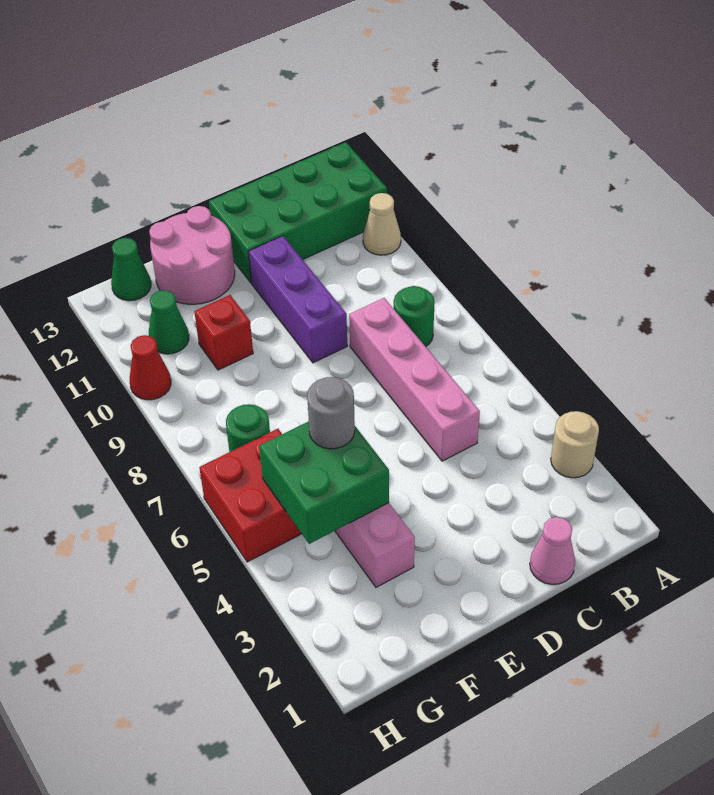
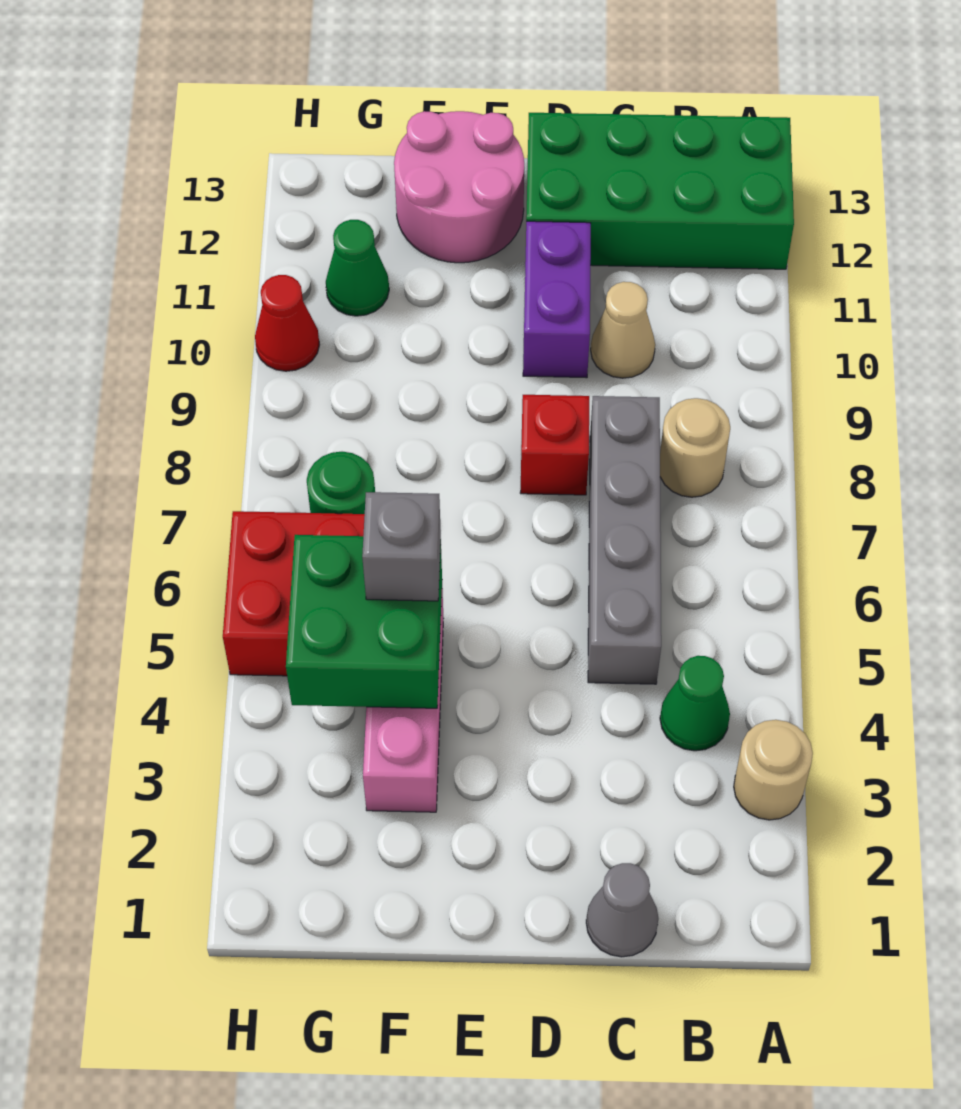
tan cone A11 level 1 -> tan cone C10 level 1
green round brick B8 level 1 -> tan round brick B8 level 1
pink cone C1 level 1 -> grey cone C1 level 1
pink brick C5:C8 level 1 -> grey brick C5:C8 level 1
purple brick D9:D11 level 1 -> purple brick D10:D11 level 1
grey round brick F5 level 3 -> grey brick F5 level 3
red brick F10 level 1 -> red brick D8 level 1
green cone G13 level 1 -> green cone B4 level 1

